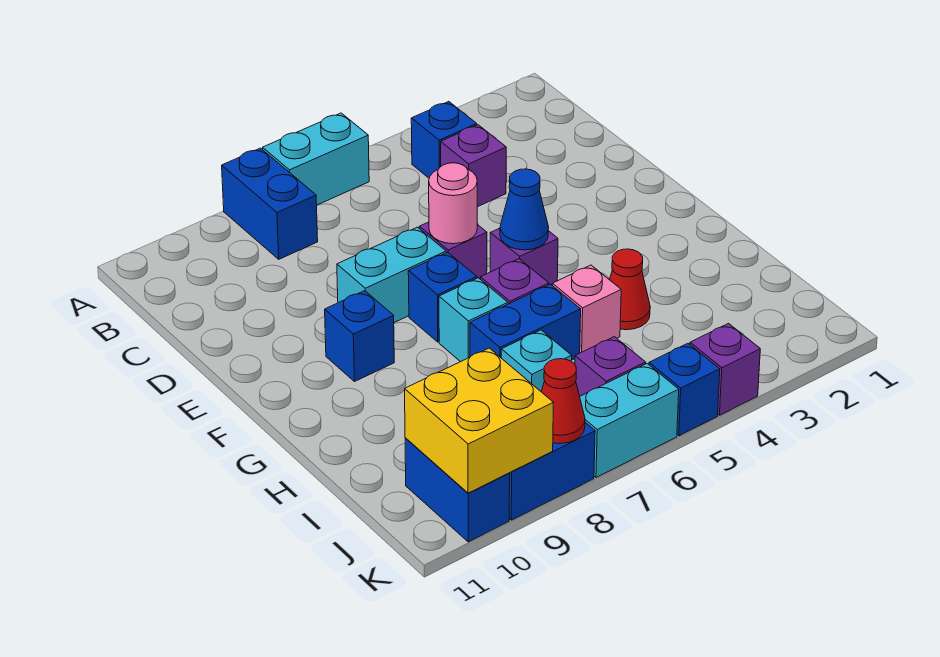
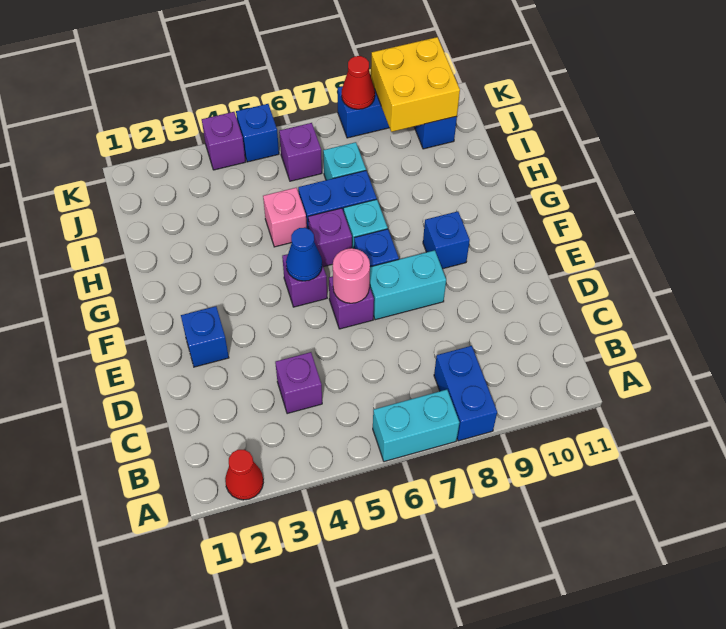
blue brick B4 level 1 -> blue brick E2 level 1
red cone H4 level 1 -> red cone A2 level 1
cyan brick K6:K7 level 1 -> none

